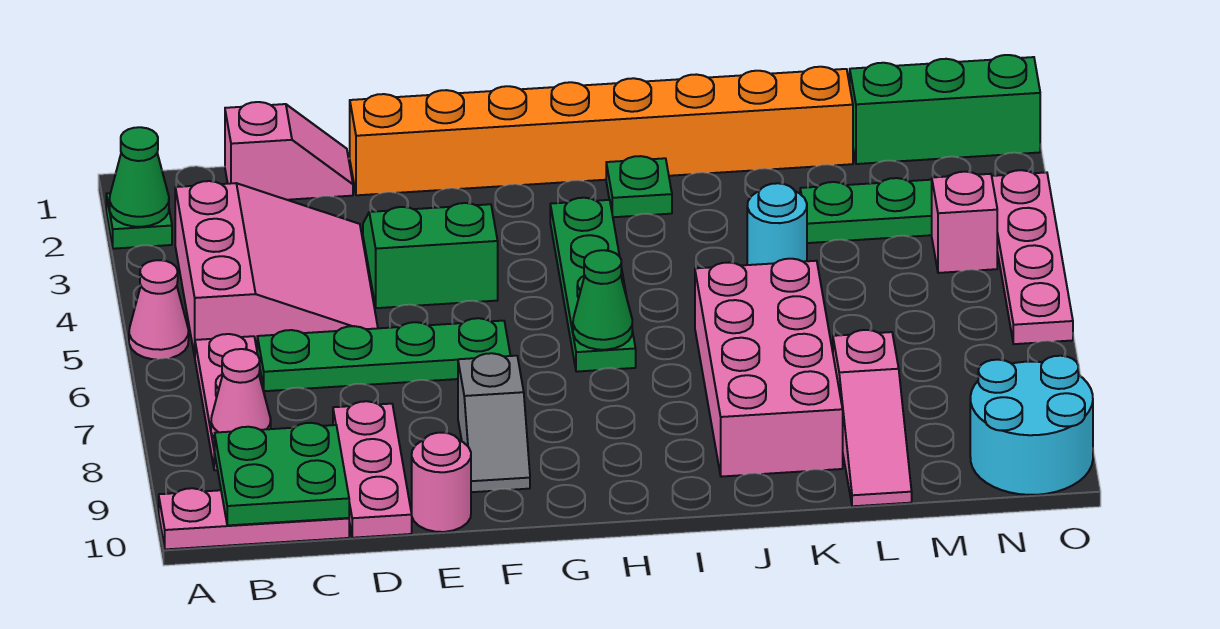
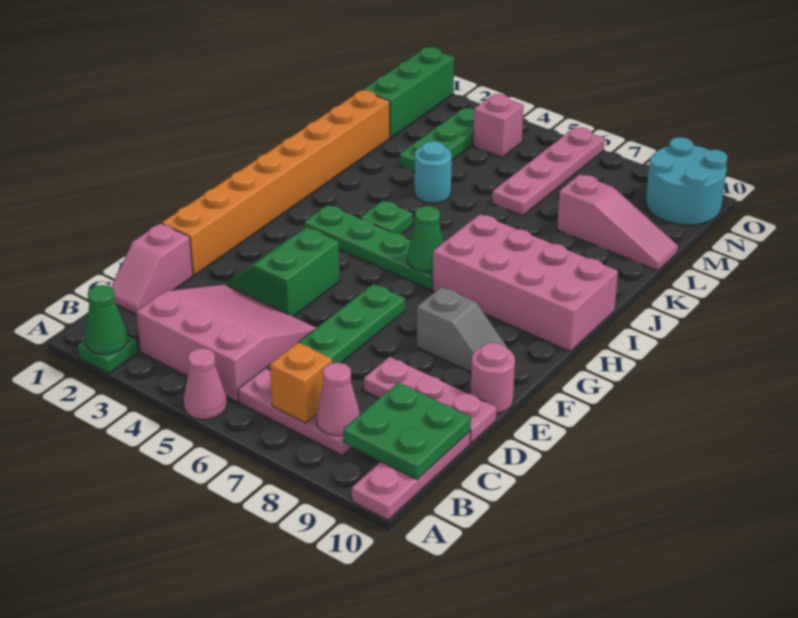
none -> orange brick B7 level 2
pink slope C1:D1 level 1 top C -> pink slope C1:D1 level 1 top D
green plate I2 level 1 -> green plate I4 level 1
pink brick J6:K9 level 1 -> pink brick H7:I10 level 1
pink plate O3:O6 level 1 -> pink plate L6:O6 level 1

